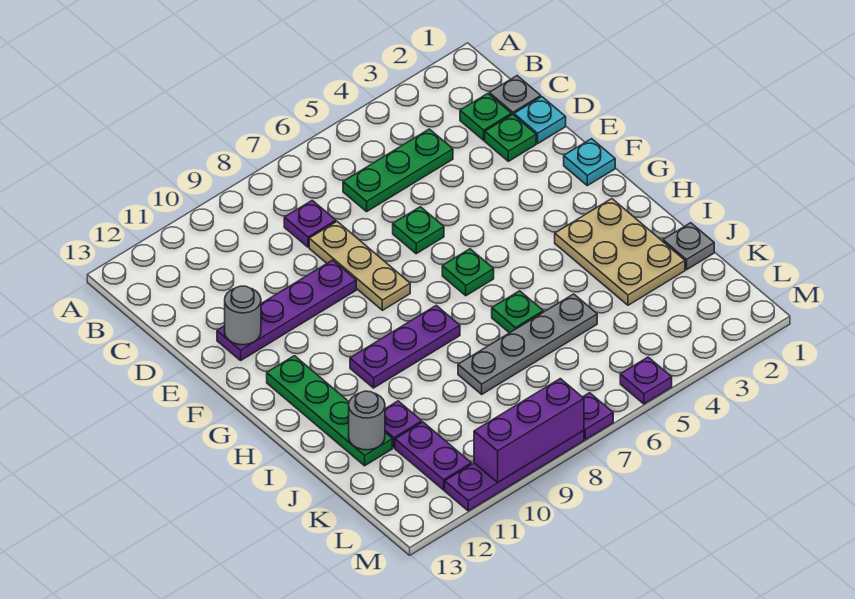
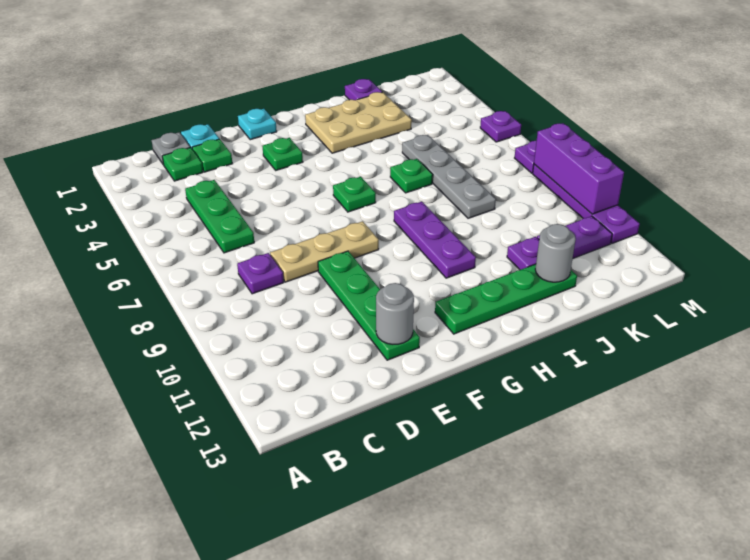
green plate E6 level 1 -> green plate F3 level 1
purple plate E9:E12 level 1 -> green plate E9:E12 level 1
grey plate J1 level 1 -> purple plate J1 level 1

